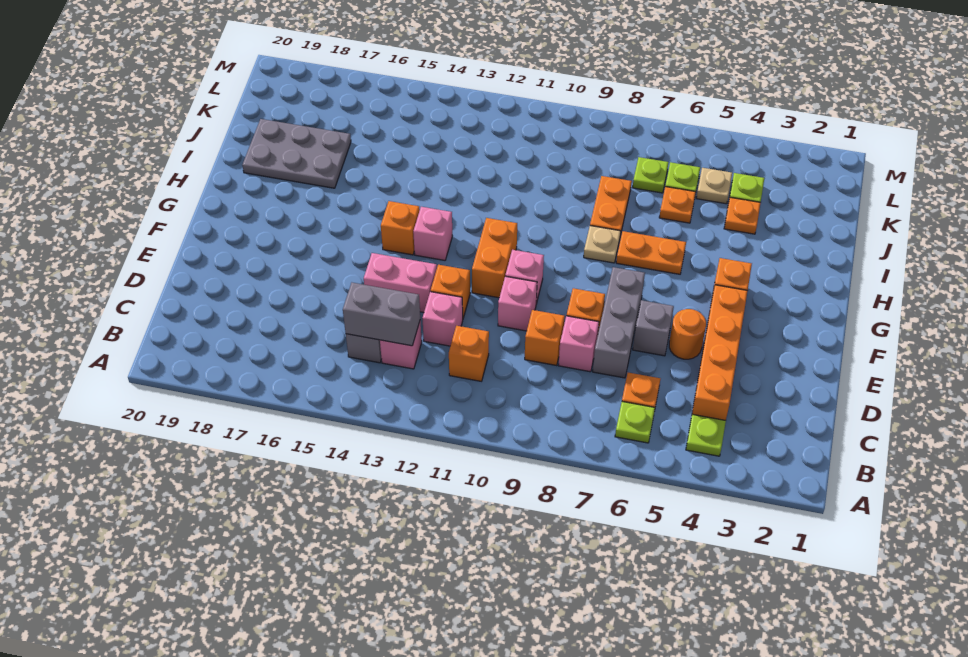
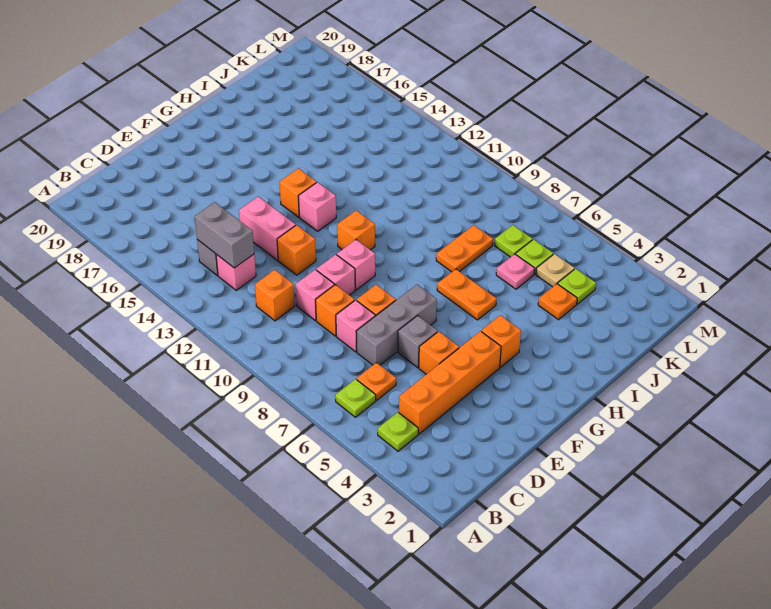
pink brick D12 level 1 -> pink brick D10 level 1
orange round brick E5 level 1 -> orange brick E5 level 1
orange brick F11:G11 level 1 -> orange brick G11 level 1
tan plate H8 level 1 -> none
grey plate I17:J19 level 1 -> none
orange plate J6 level 1 -> pink plate J6 level 1

